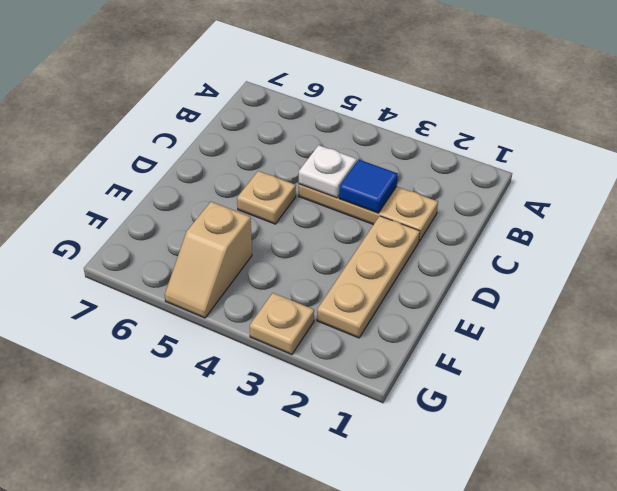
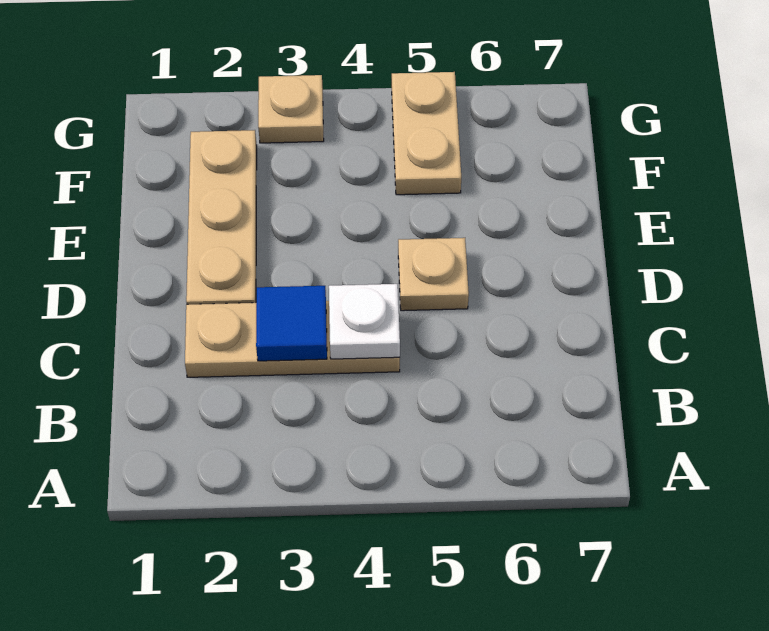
tan slope F5:G5 level 1 top F -> tan plate F5:G5 level 1

